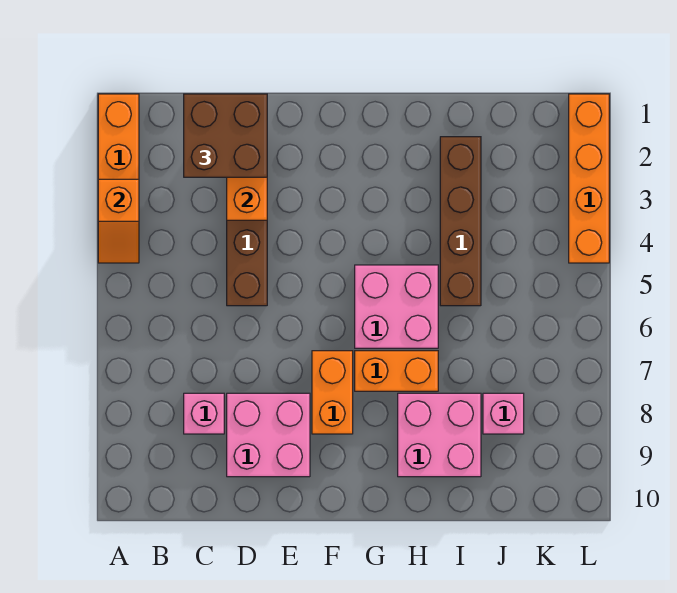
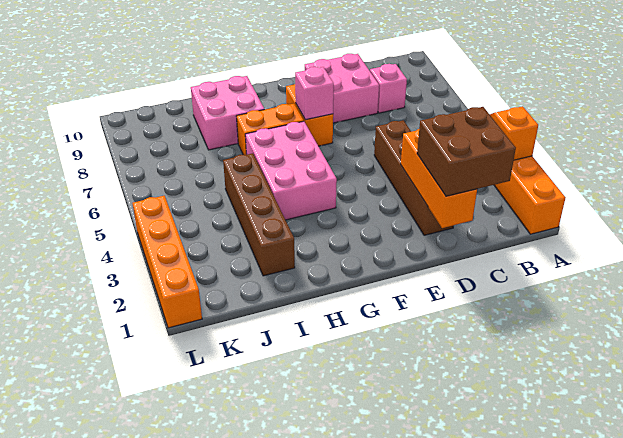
pink brick G5:H6 level 1 -> pink brick G4:H6 level 1
pink brick J8 level 1 -> pink brick F7 level 2

